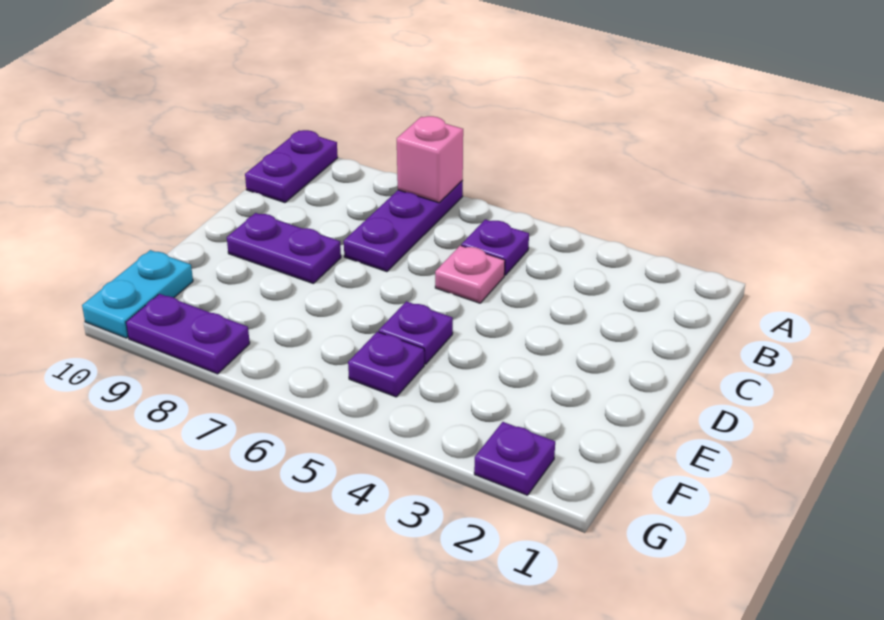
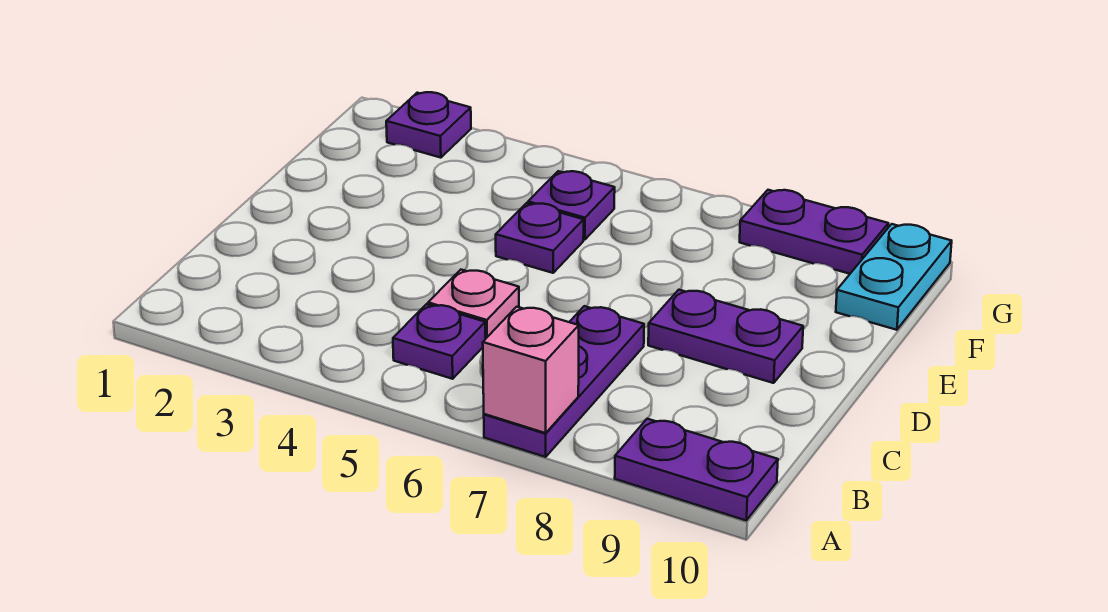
purple plate A10:B10 level 1 -> purple plate A9:A10 level 1

